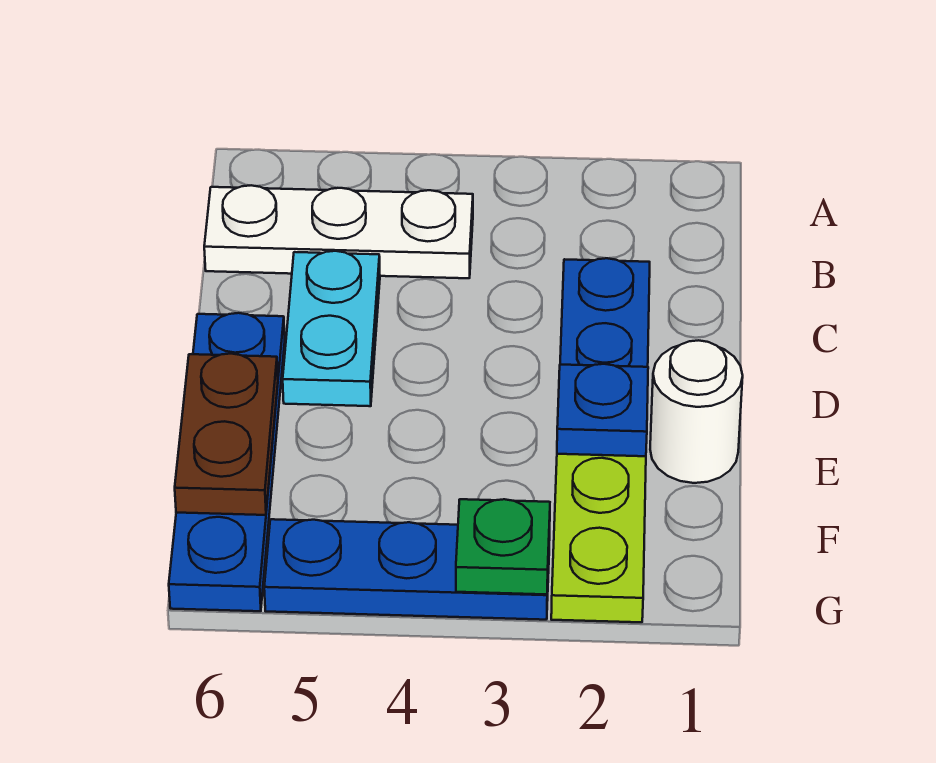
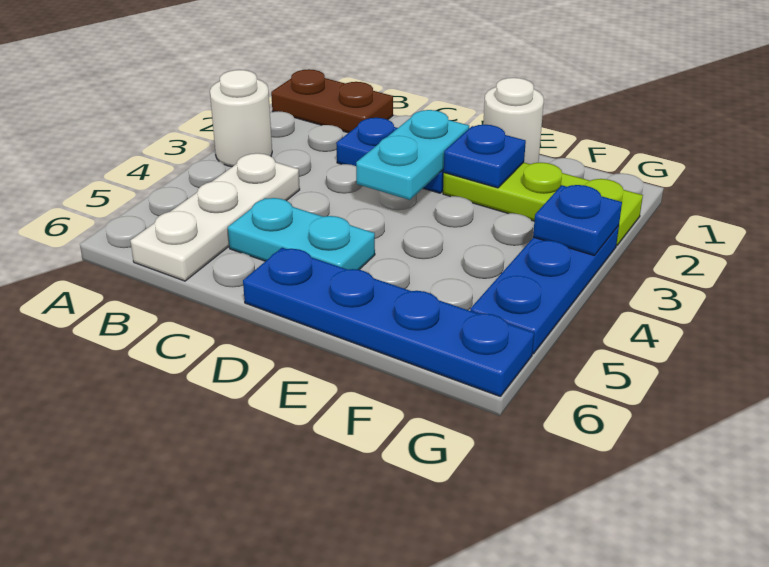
none -> white round brick A3 level 1
none -> cyan plate D2:D3 level 2
brown plate E6:F6 level 2 -> brown plate A1:B1 level 1
green plate G3 level 2 -> blue plate G3 level 2

